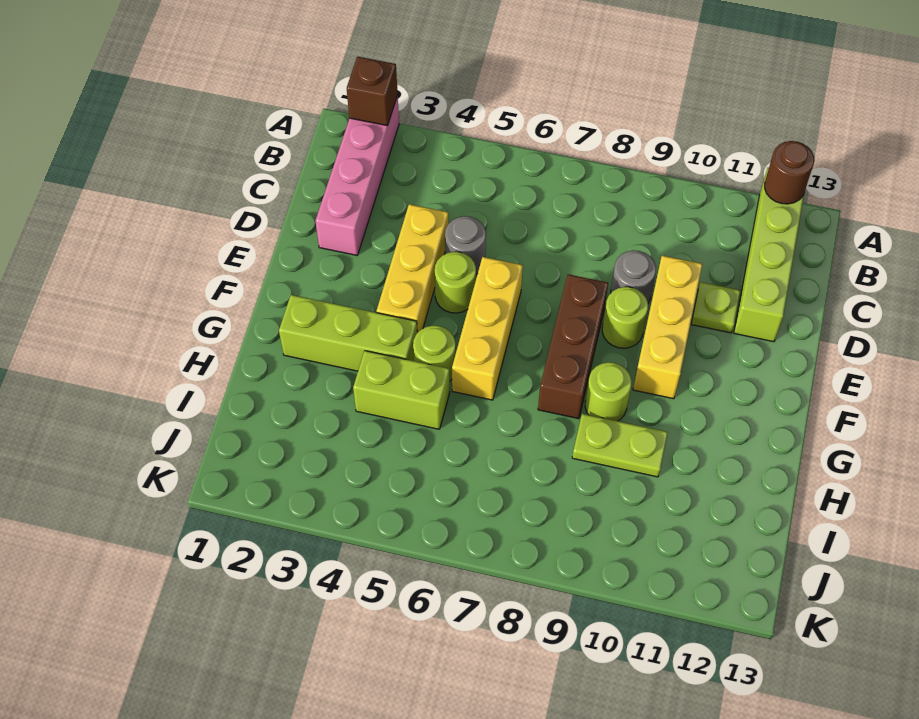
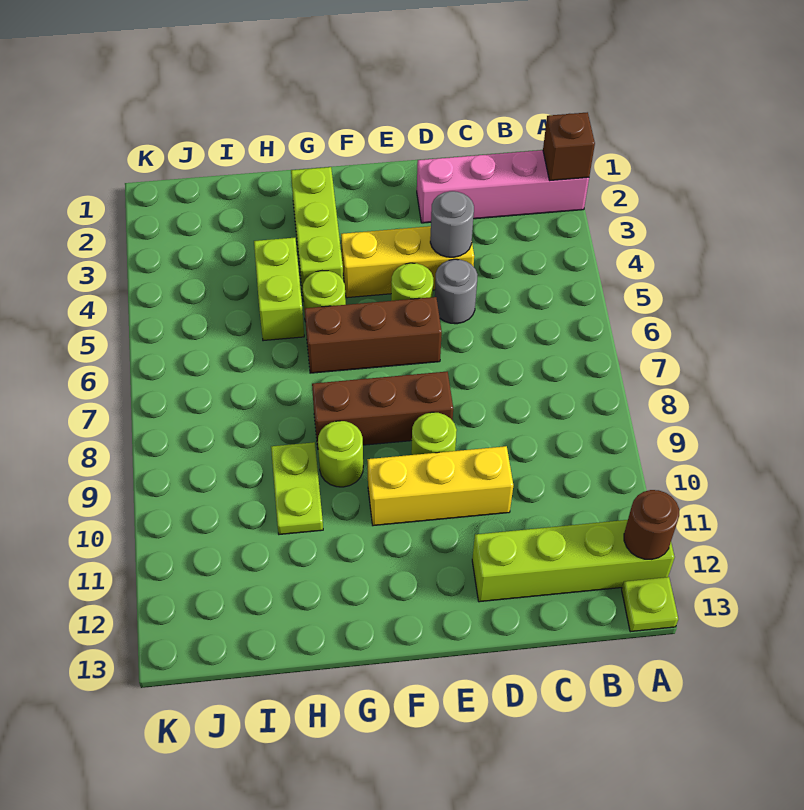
grey round brick D9 level 1 -> grey round brick D4 level 2
lime plate D11 level 1 -> lime plate A13 level 1
yellow brick E6:G6 level 1 -> brown brick E6:G6 level 1

